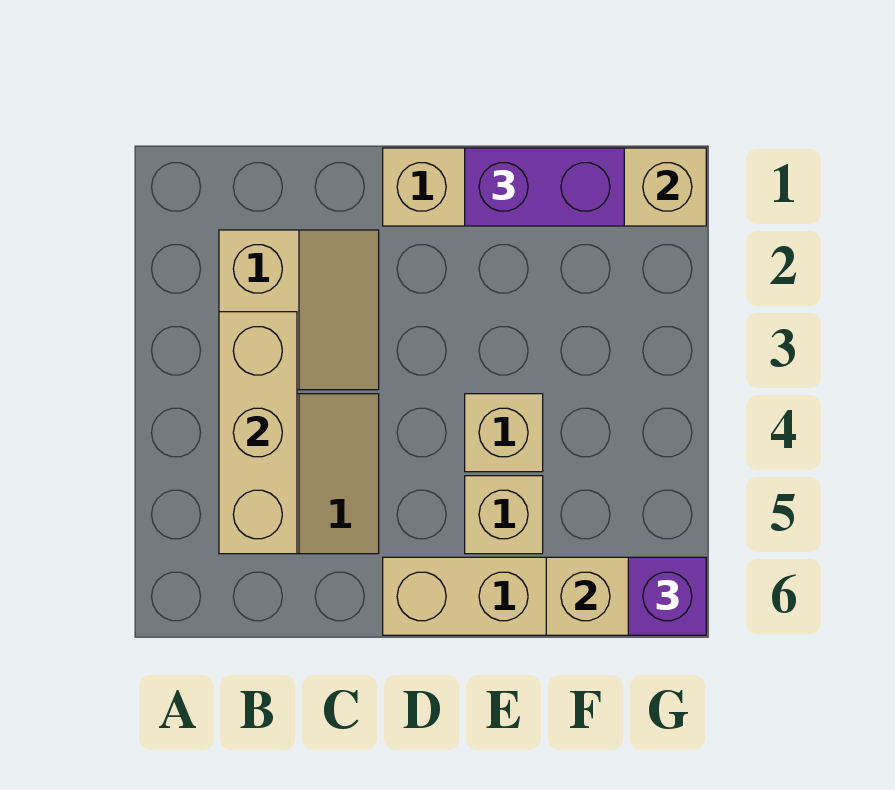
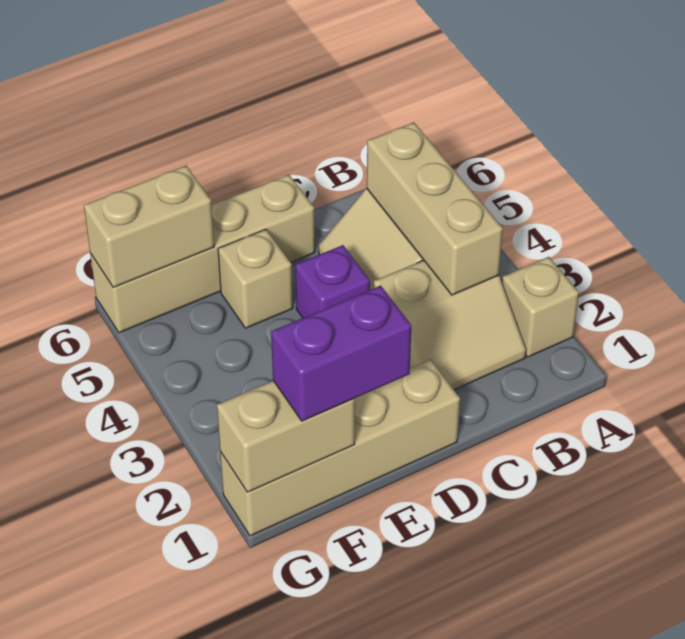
tan slope B2:C3 level 1 top B -> tan slope B2:C3 level 1 top 3
tan brick E4 level 1 -> tan brick A2 level 1
purple brick G6 level 3 -> purple brick D4 level 1

